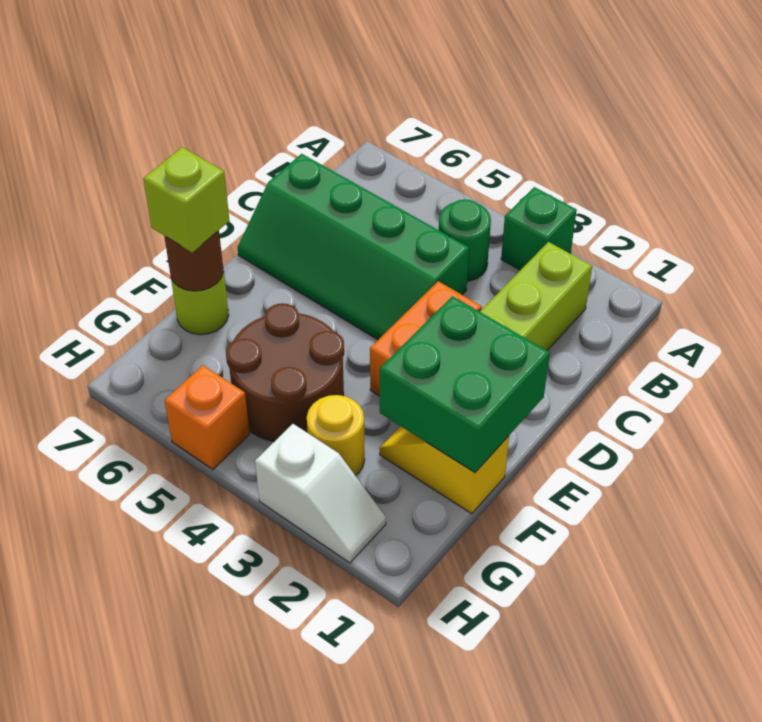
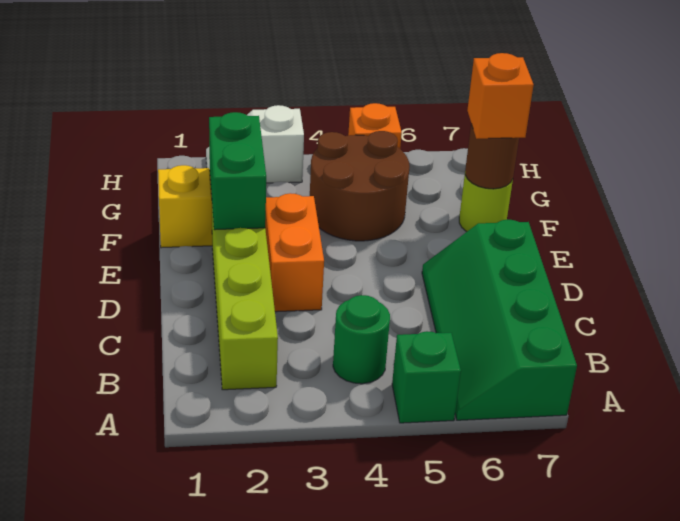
green brick A3 level 1 -> green brick A5 level 1
green slope C4:D7 level 1 top C -> green slope A6:D7 level 1 top 7
green brick E1:F2 level 2 -> green brick E2:F2 level 2
lime brick F7 level 3 -> orange brick F7 level 3
yellow round brick G3 level 1 -> none

